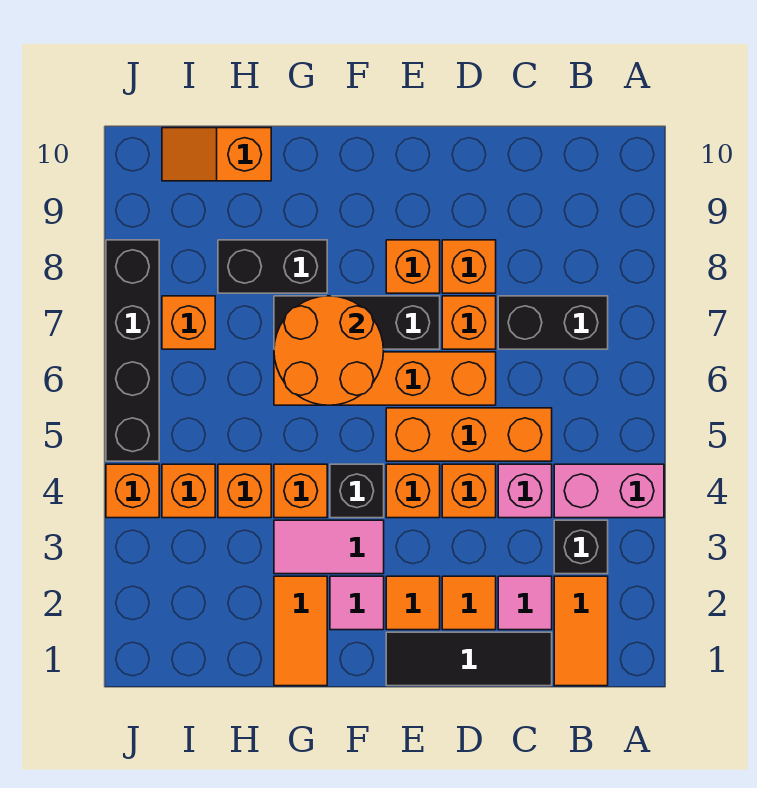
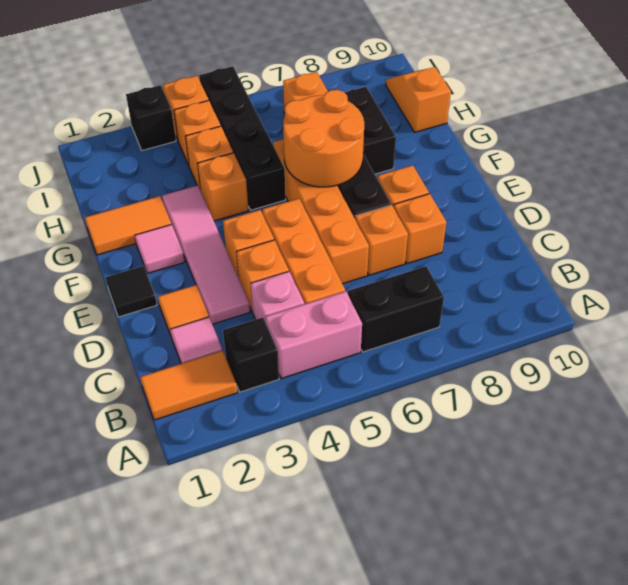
pink brick A4:B4 level 1 -> pink brick B4:B5 level 1
black brick B7:C7 level 1 -> black brick B6:B7 level 1
black tile C1:E1 level 1 -> black tile E1 level 1
orange tile E2 level 1 -> none
pink tile F3:G3 level 1 -> pink tile D3:G3 level 1
black brick F4 level 1 -> black brick J3 level 1
black brick J5:J8 level 1 -> black brick G5:J5 level 1

